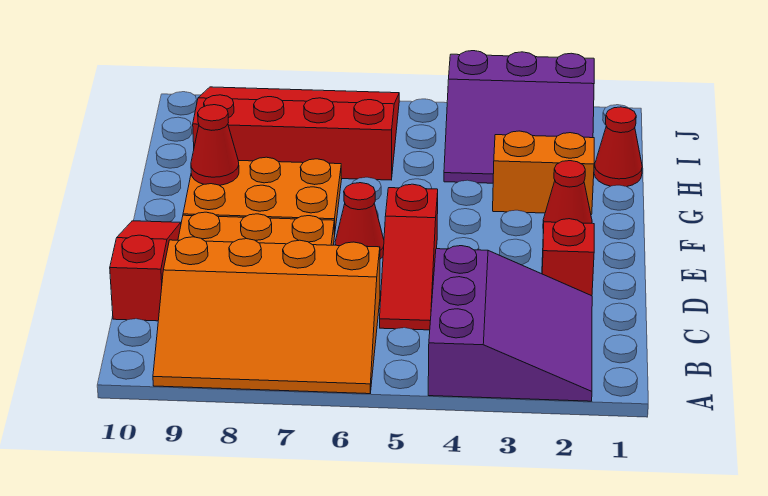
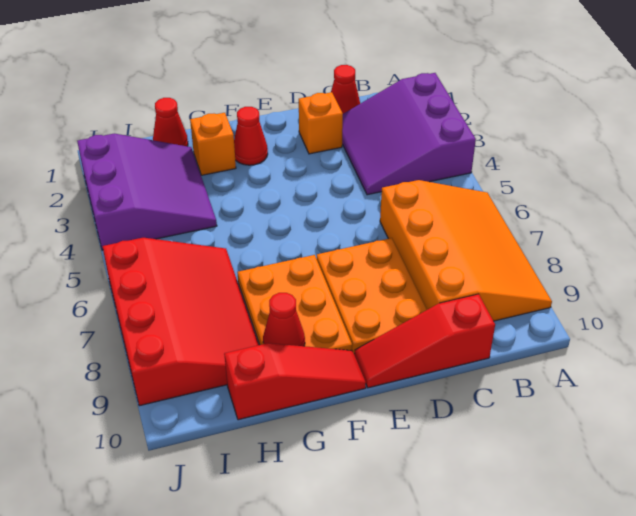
purple slope A2:C4 level 1 top 4 -> purple slope A2:C4 level 1 top A
red slope C5:E5 level 1 top E -> red slope F10:H10 level 1 top H
red brick D2 level 1 -> orange brick D2 level 1
red cone E6 level 1 -> red cone C1 level 1
orange brick G2:G3 level 1 -> orange brick G2 level 1
red slope H6:J9 level 1 top H -> red slope H6:J9 level 1 top J

